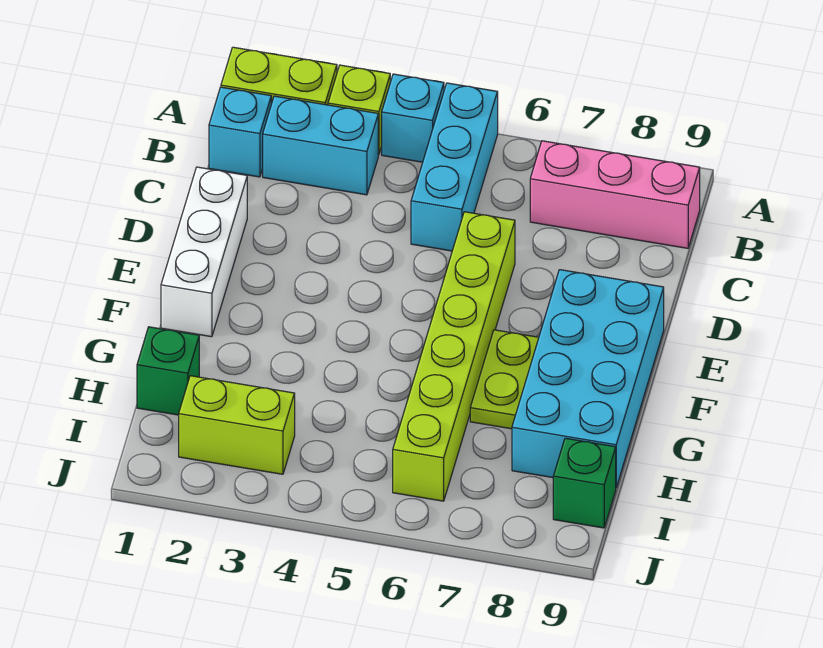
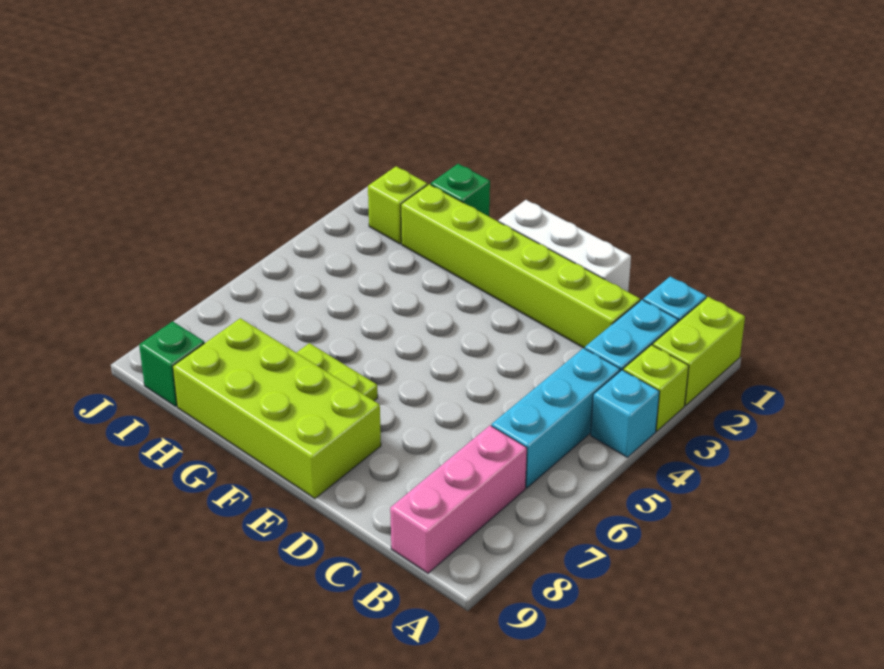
cyan brick A5:C5 level 1 -> cyan brick B4:B6 level 1
lime brick D6:I6 level 1 -> lime brick C2:H2 level 1
cyan brick E8:H9 level 1 -> lime brick E8:H9 level 1
lime brick I2:I3 level 1 -> lime brick I2 level 1

